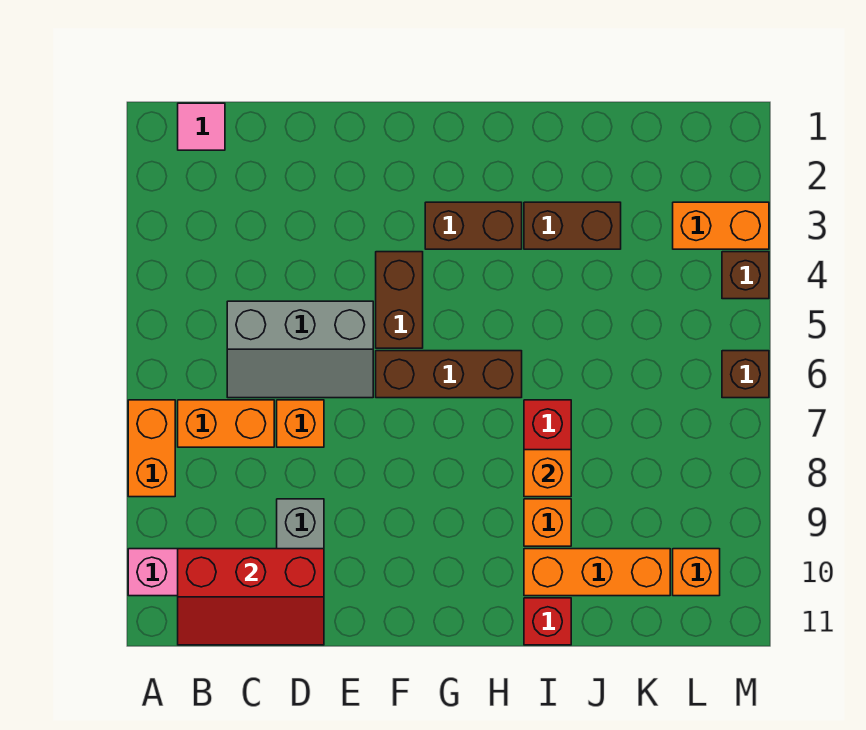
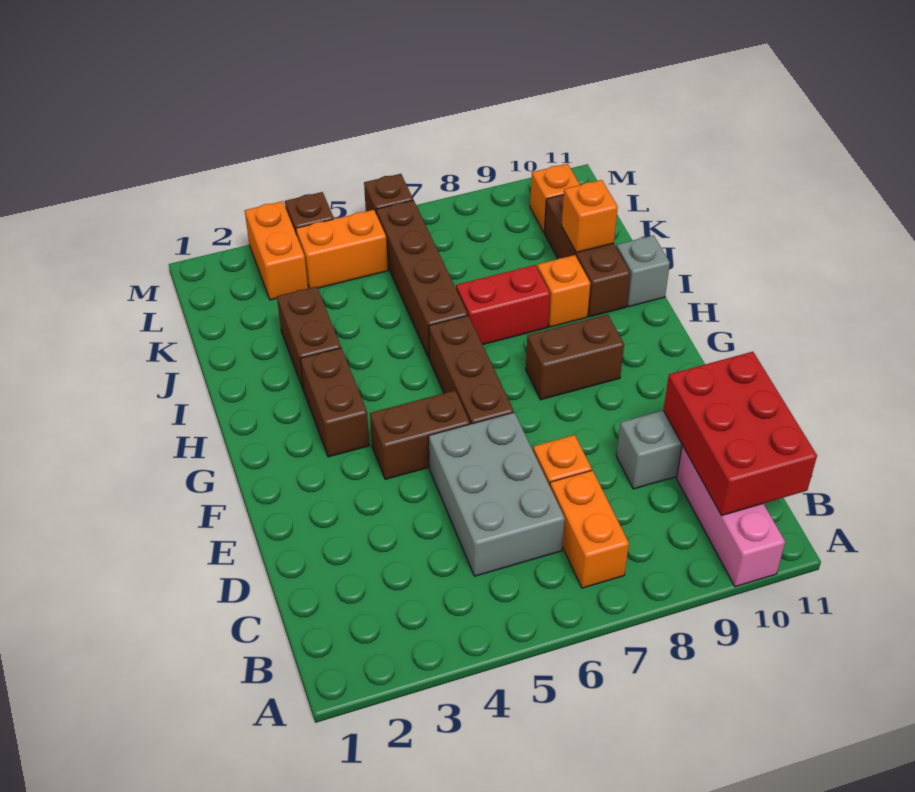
orange brick A7:A8 level 1 -> orange brick L4:L5 level 1
pink tile B1 level 1 -> none
red slope B10:D11 level 2 top 10 -> red brick B10:D11 level 2
grey slope C5:E6 level 1 top 5 -> grey brick C5:E6 level 1
none -> brown brick G8:G9 level 1
none -> brown brick I6:L6 level 1
orange brick I8 level 2 -> orange brick J10 level 2
orange brick I10:K10 level 1 -> brown brick I10:K10 level 1
red brick I11 level 1 -> grey brick I11 level 1

